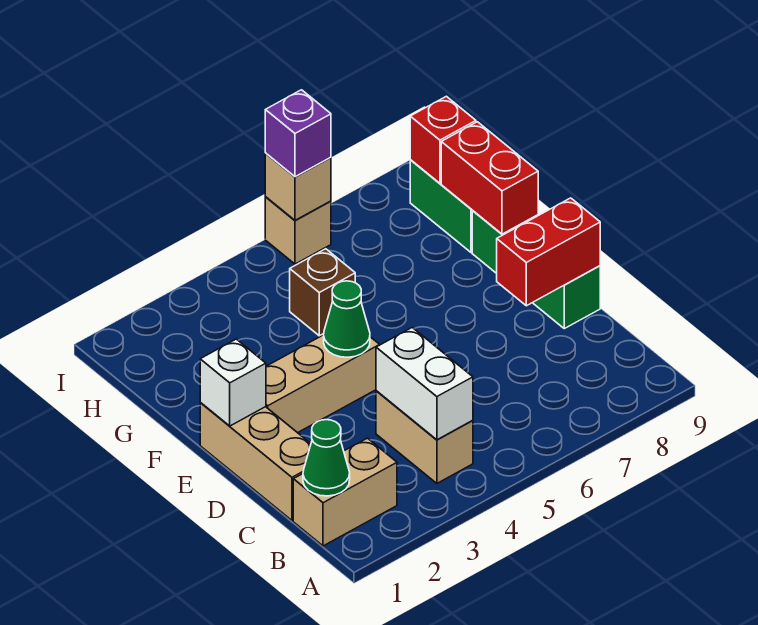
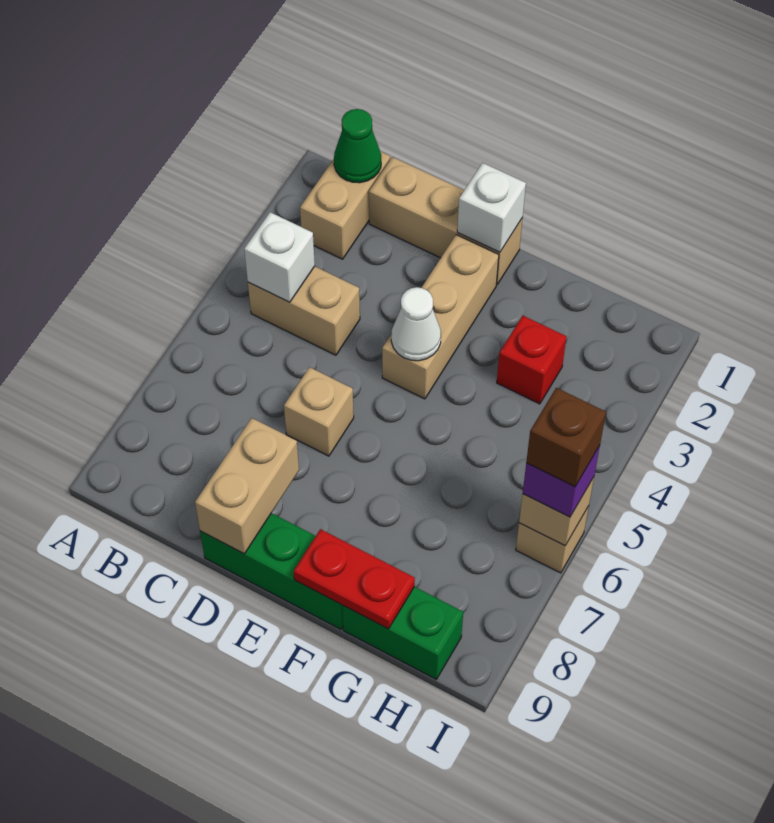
white brick B4:C4 level 2 -> white brick B4 level 2
none -> tan brick D6 level 1
red brick D8:D9 level 2 -> tan brick D8:D9 level 2
green cone E4 level 2 -> white cone E4 level 2
red brick F9:G9 level 2 -> red plate F9:G9 level 2
brown brick G5 level 1 -> brown brick I6 level 4
red brick H9 level 2 -> red brick G3 level 1

